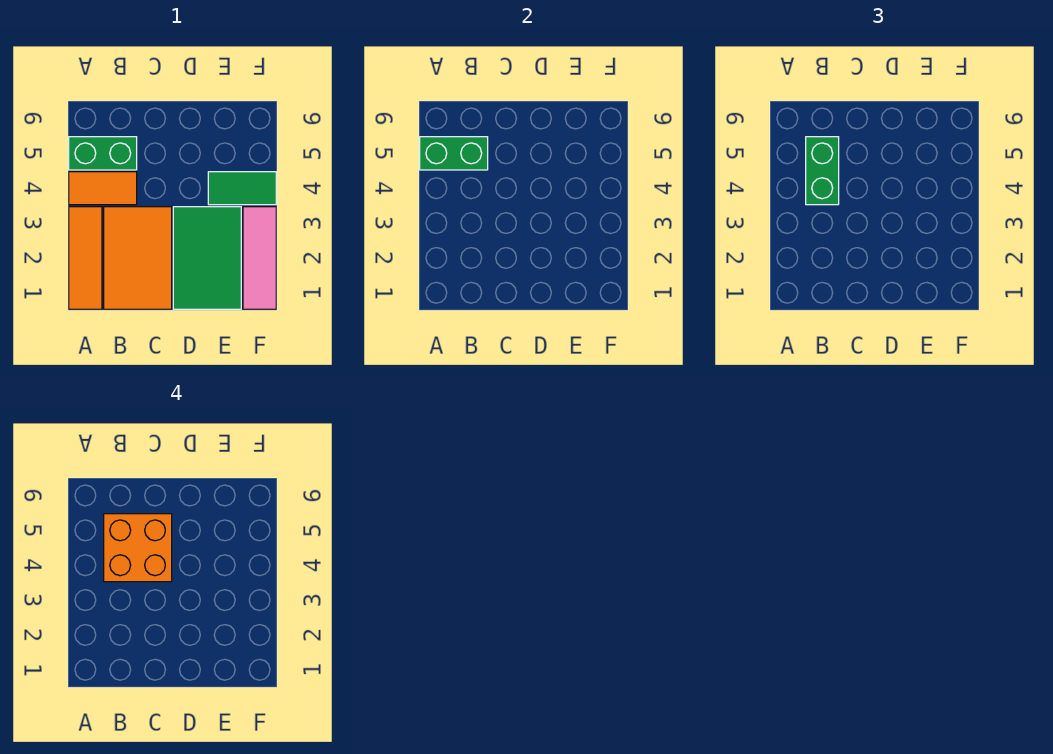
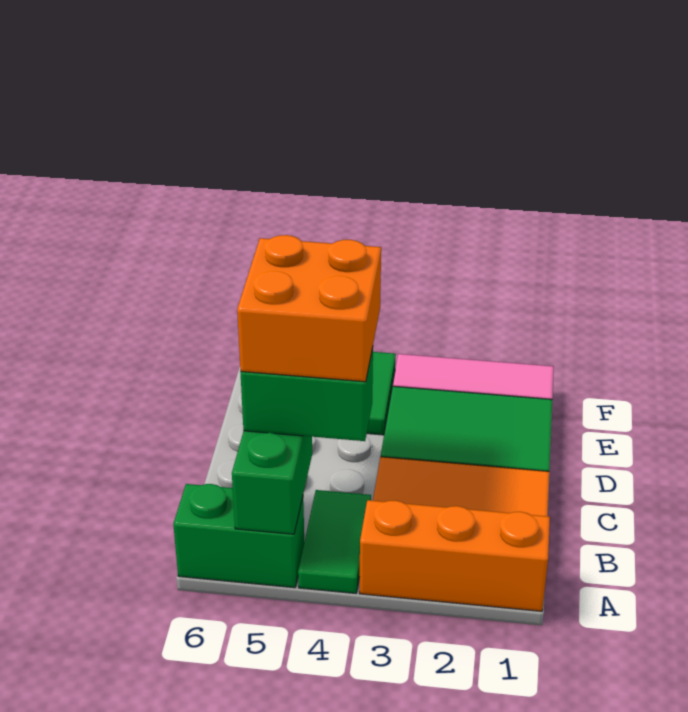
orange tile A1:A3 level 1 -> orange brick A1:A3 level 1
orange tile A4:B4 level 1 -> green tile A4:B4 level 1
green brick A5:B5 level 1 -> green brick A5:A6 level 1

